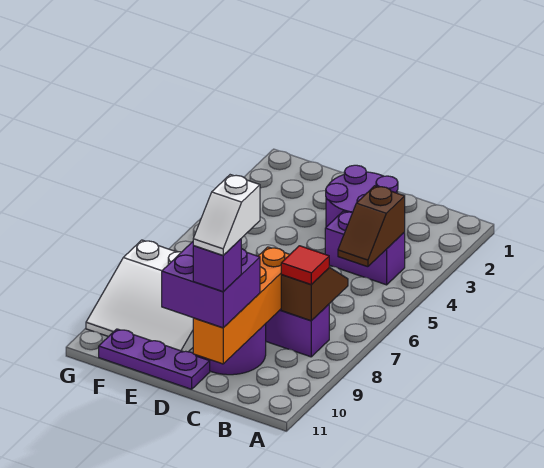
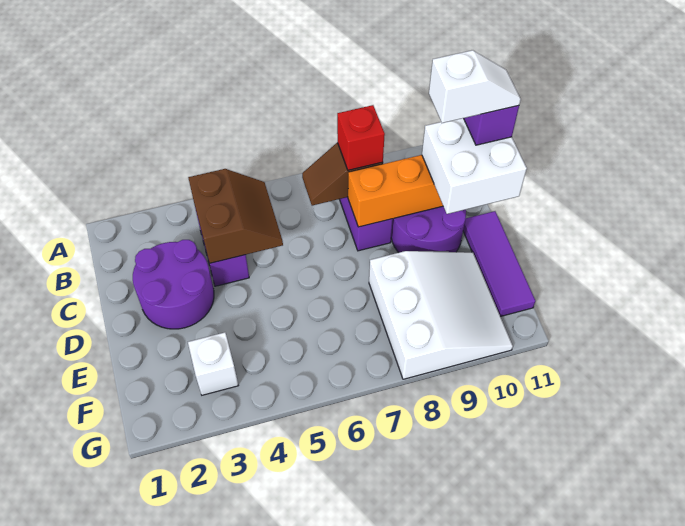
brown slope B4:B5 level 2 top 4 -> brown slope B4:C5 level 2 top 4
red tile B8 level 3 -> red brick B8 level 3
purple brick C10:D11 level 3 -> white brick C10:D11 level 3
purple plate D11:F11 level 1 -> purple tile D11:F11 level 1
none -> white brick F3 level 1

